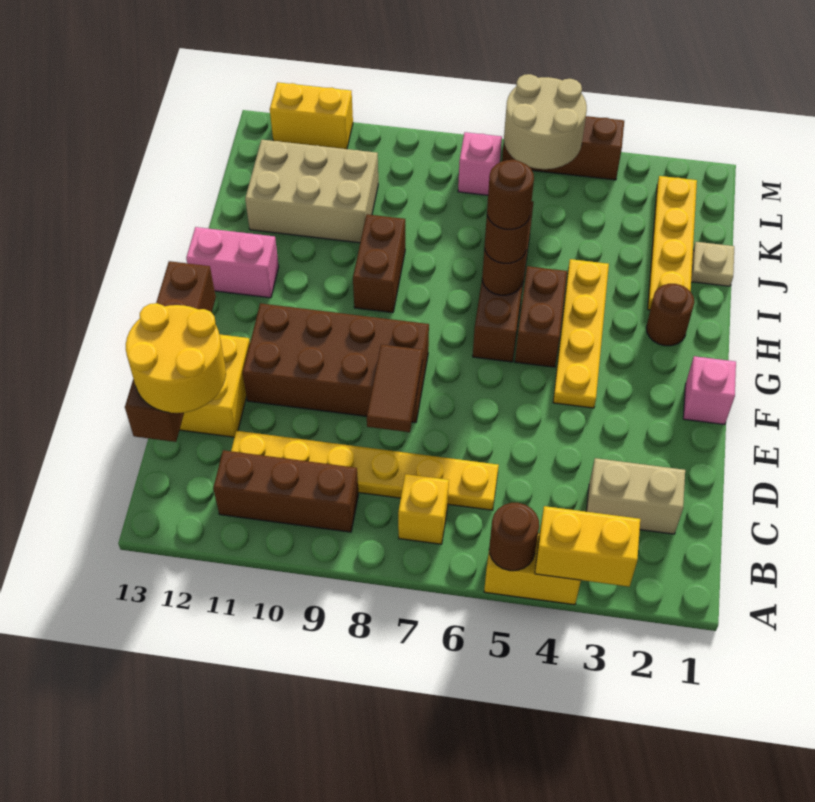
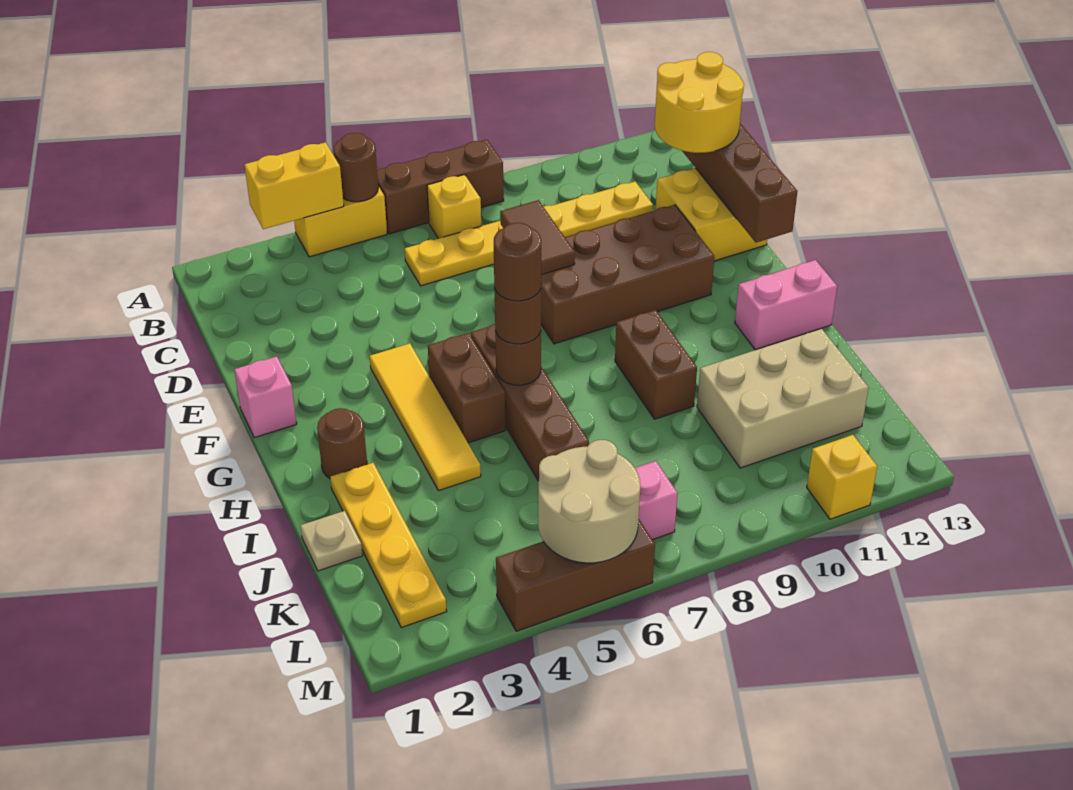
brown brick B9:B11 level 1 -> brown brick A6:A8 level 1
tan brick C2:C3 level 1 -> none
yellow plate F4:I4 level 1 -> yellow tile F4:I4 level 1
yellow brick M11:M12 level 1 -> yellow brick M11 level 1

